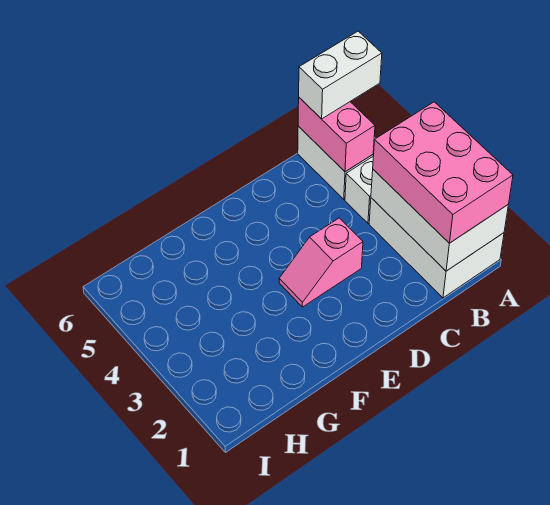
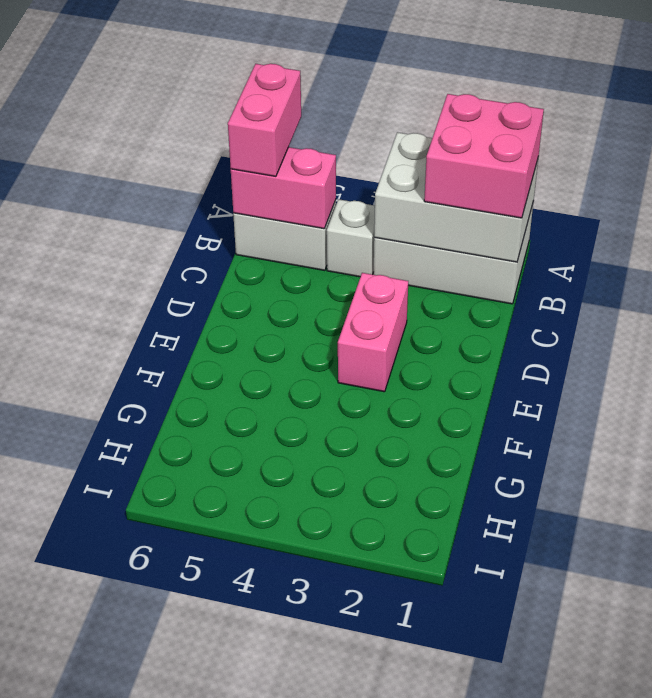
pink brick A1:B3 level 3 -> pink brick A1:B2 level 3
white brick A6:B6 level 3 -> pink brick A6:B6 level 3
pink slope D3:E3 level 1 top D -> pink brick D3:E3 level 1

